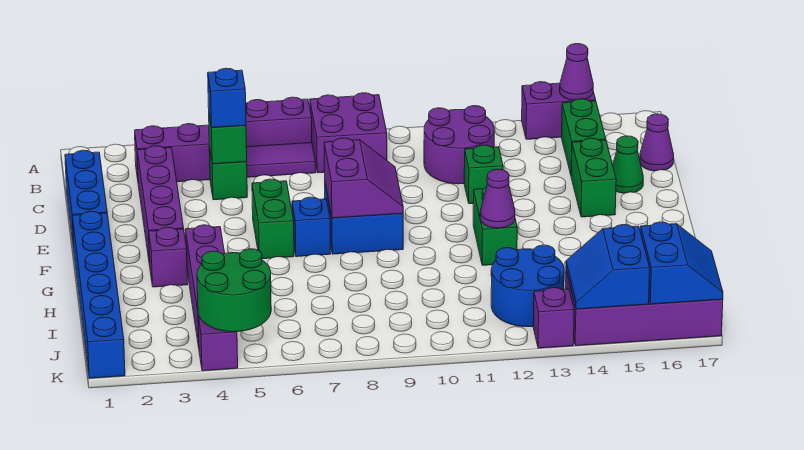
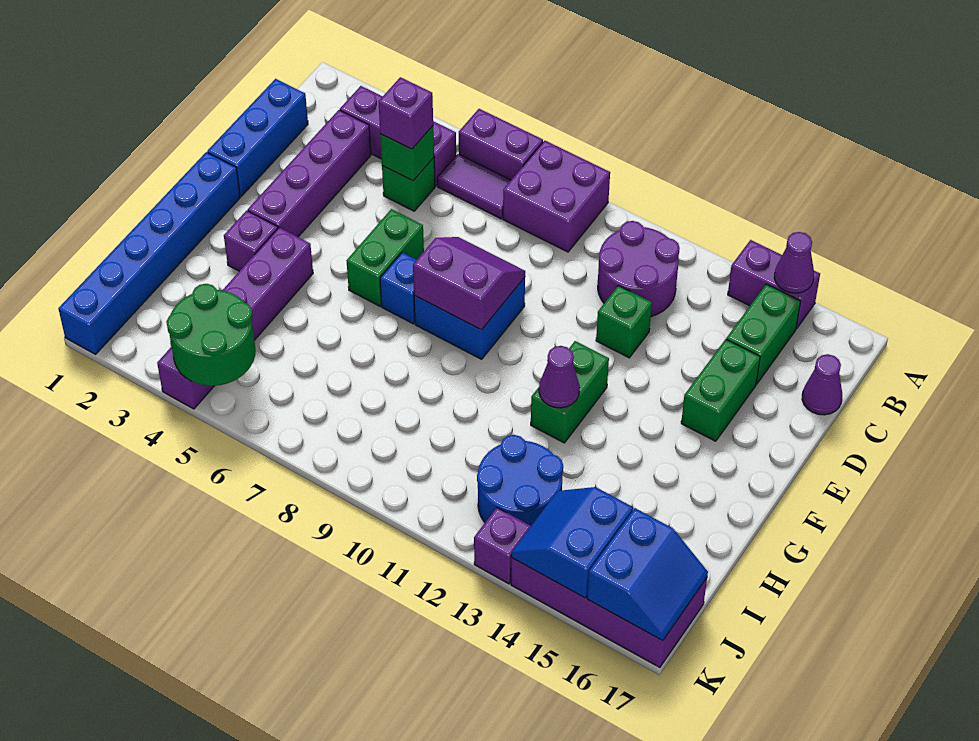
blue brick C5 level 3 -> purple brick C5 level 3
green cone D16 level 1 -> none
purple slope E8:F9 level 2 top 8 -> purple slope E8:F9 level 2 top F

